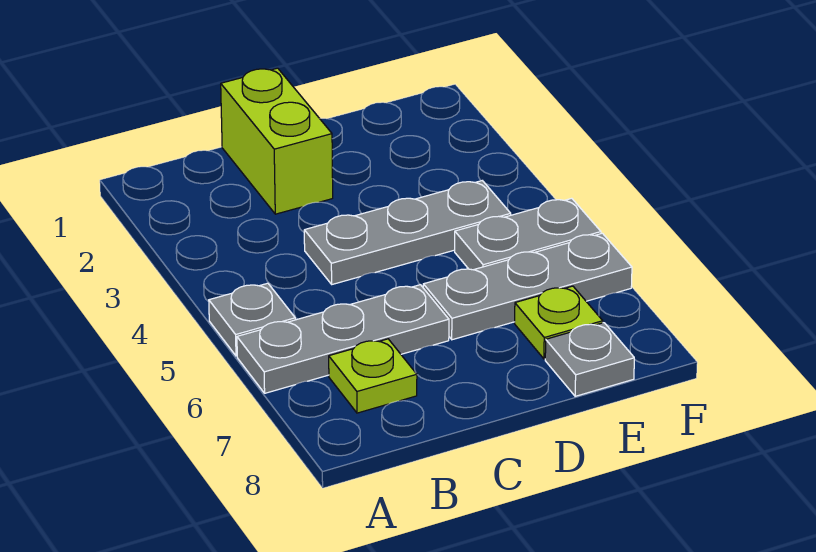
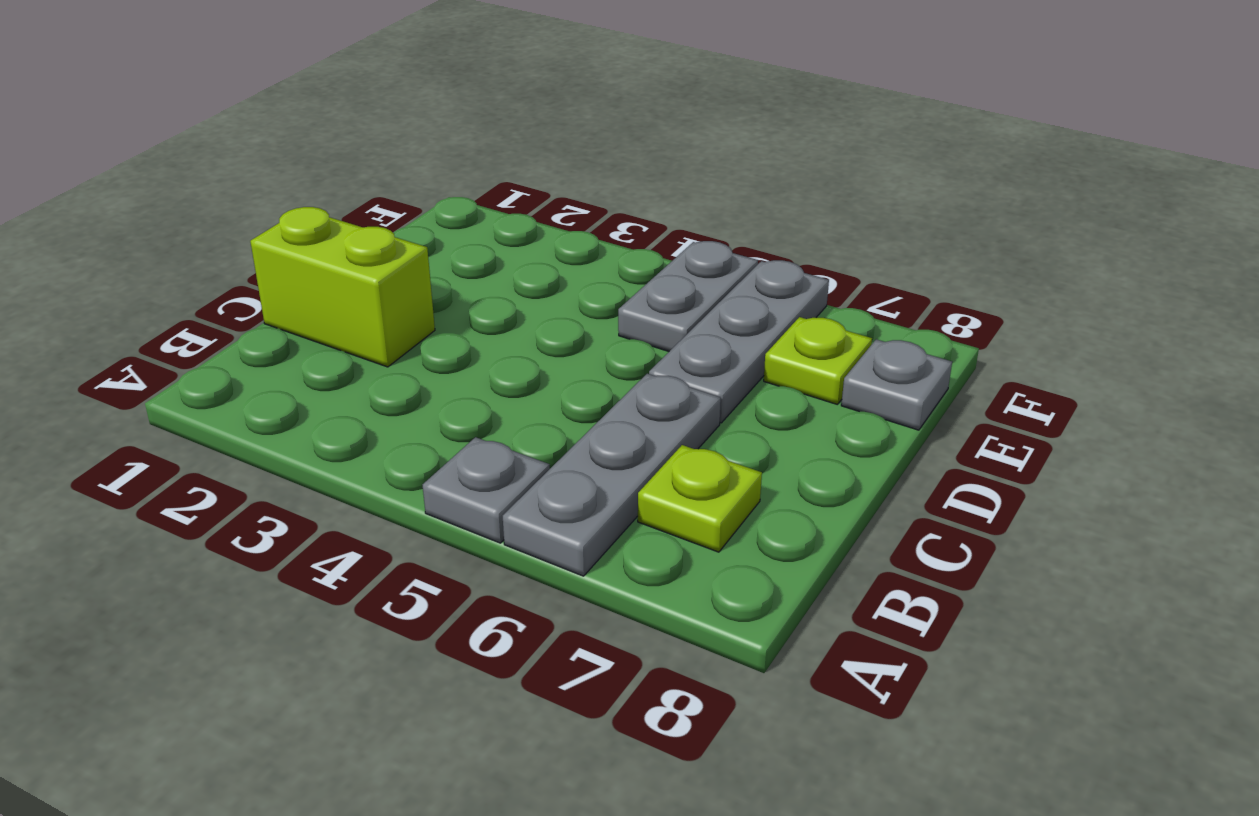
grey plate C4:E4 level 1 -> none

